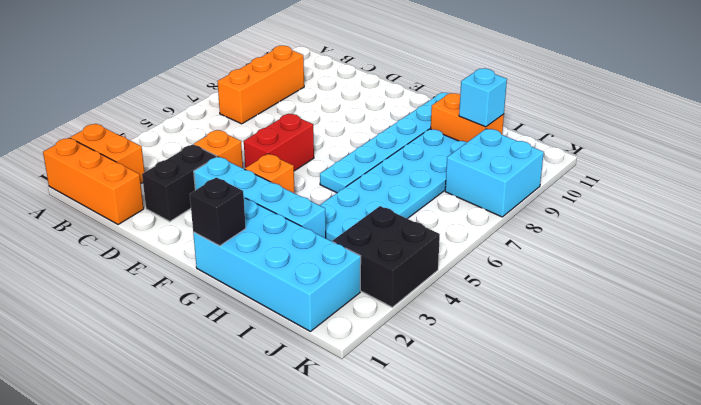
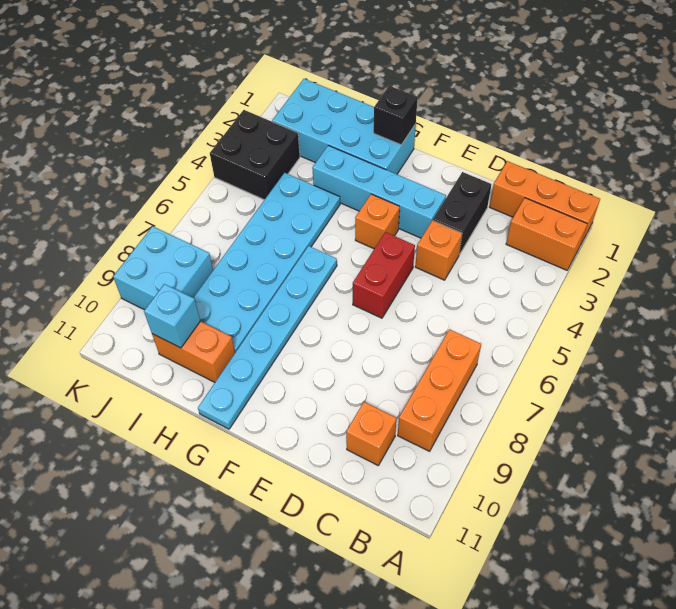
none -> orange brick C10 level 1

